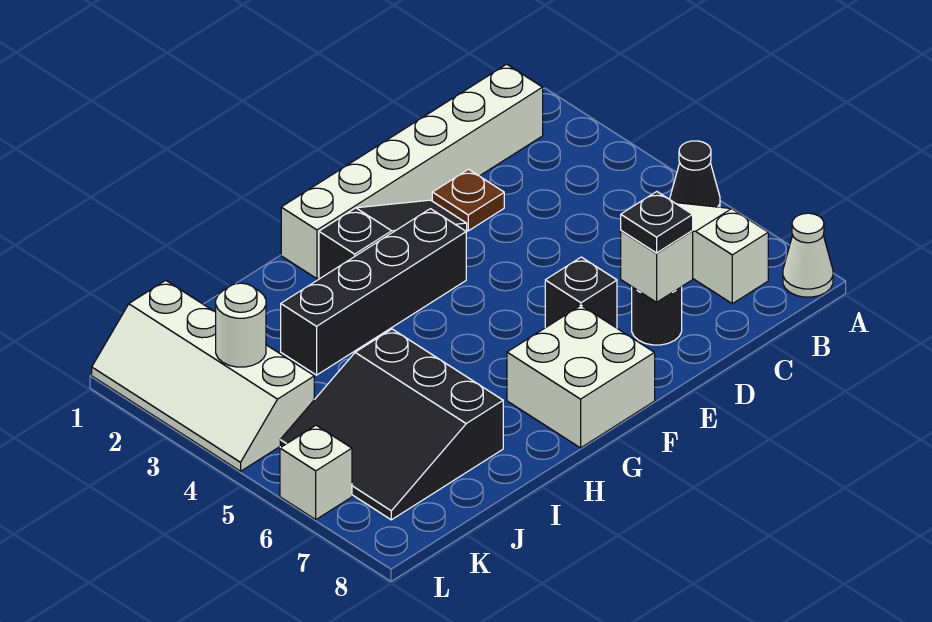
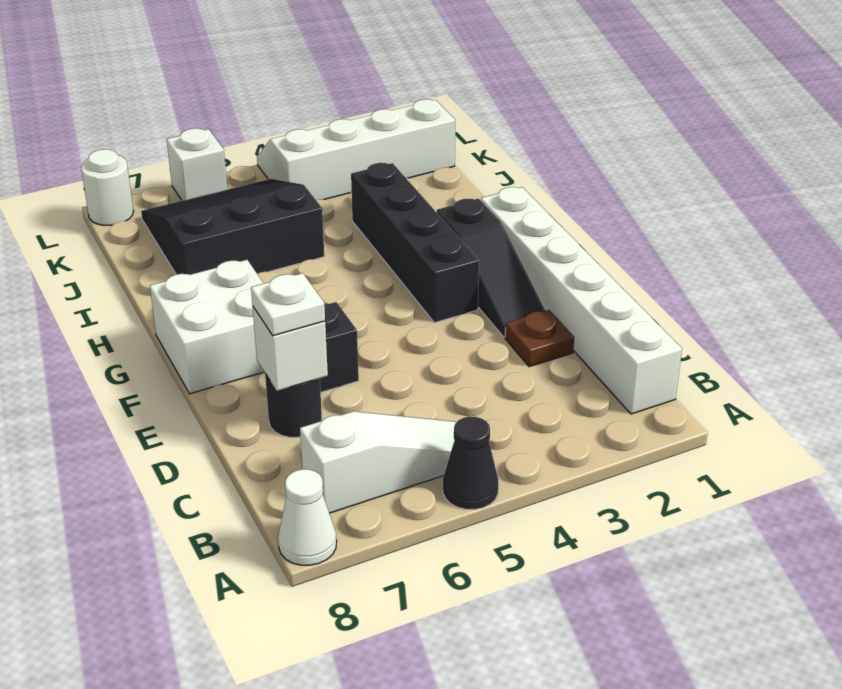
black plate D7 level 3 -> white plate D7 level 3
white round brick K3 level 2 -> white round brick L8 level 1

